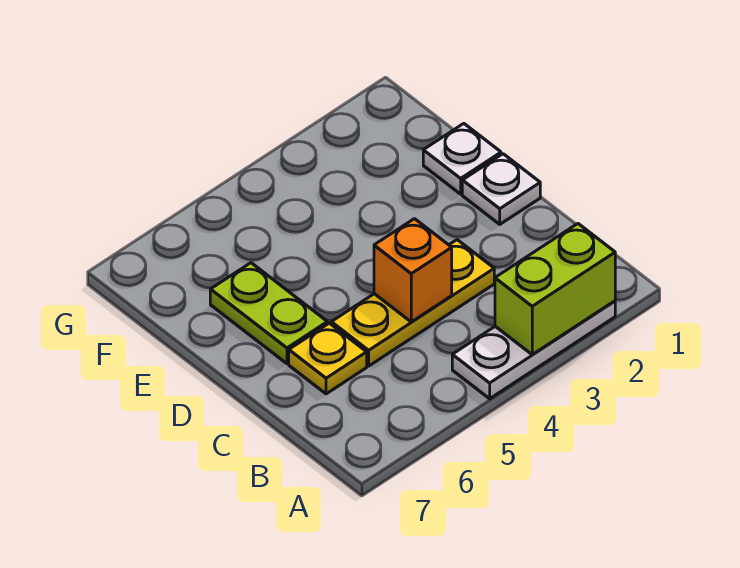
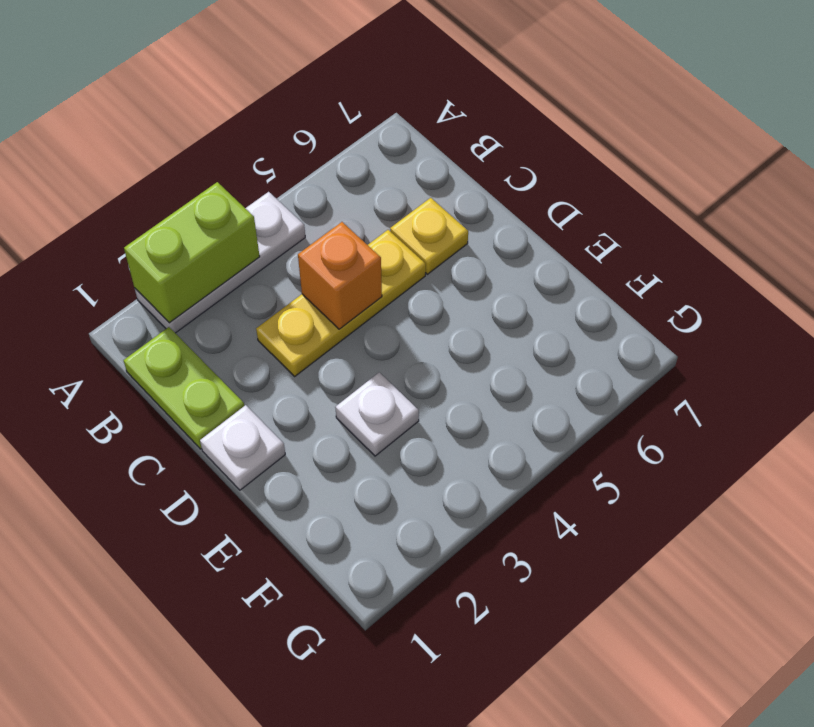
lime plate D6:E6 level 1 -> lime plate B1:C1 level 1
white plate E1 level 1 -> white plate E3 level 1

